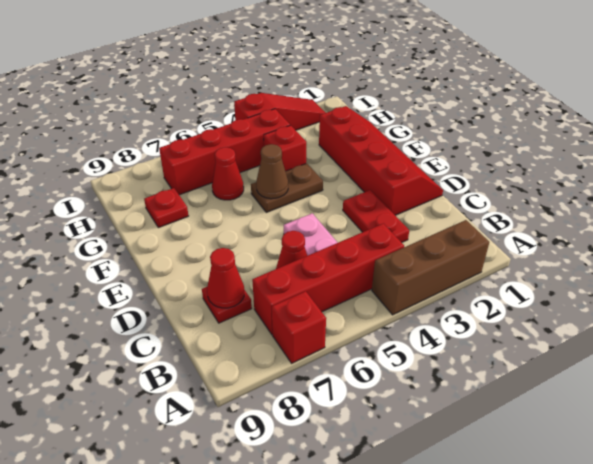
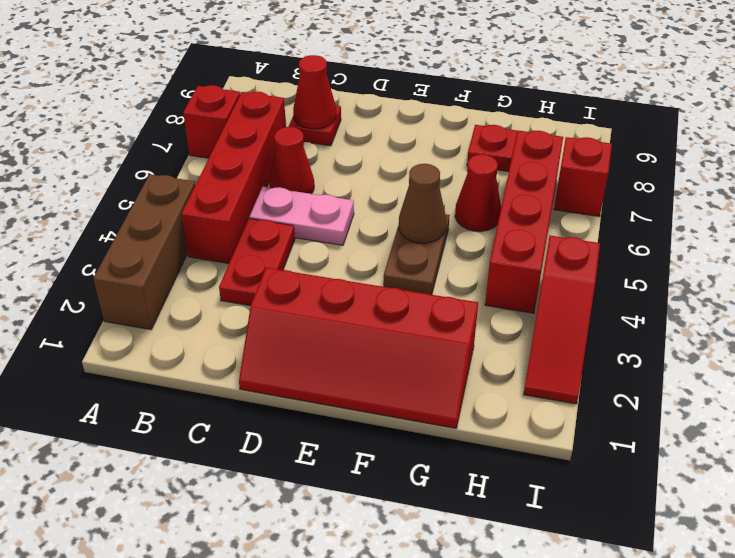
red plate C3:D3 level 1 -> red plate C3:C4 level 1
red brick G4 level 1 -> red brick I7 level 1

